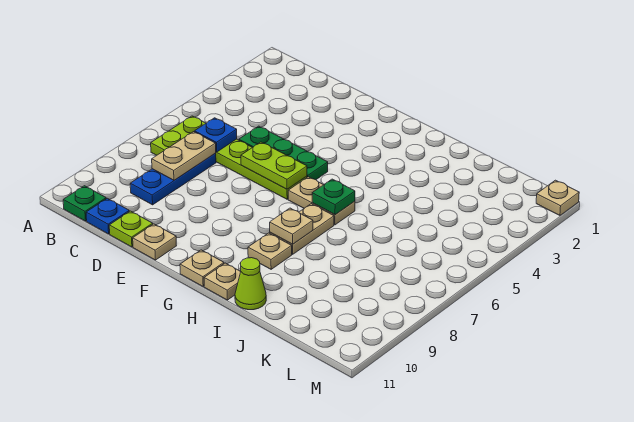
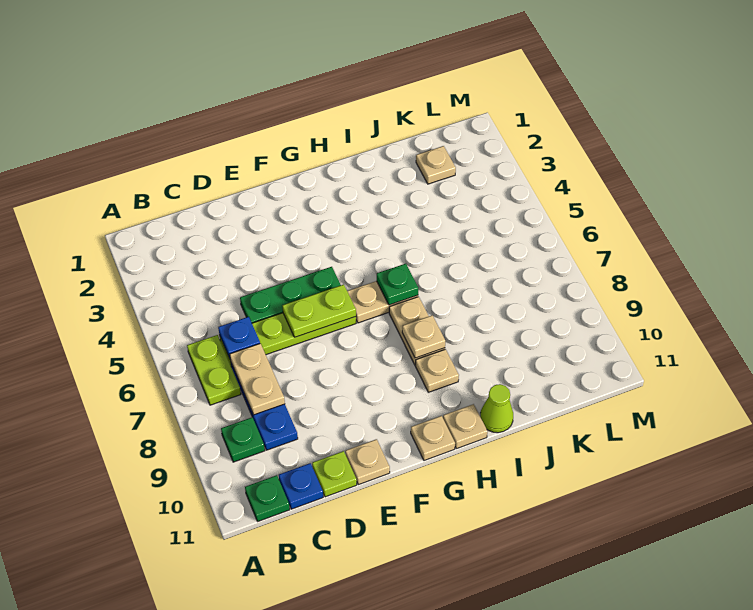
none -> green plate B9 level 1
tan plate M1 level 1 -> tan plate K2 level 1

